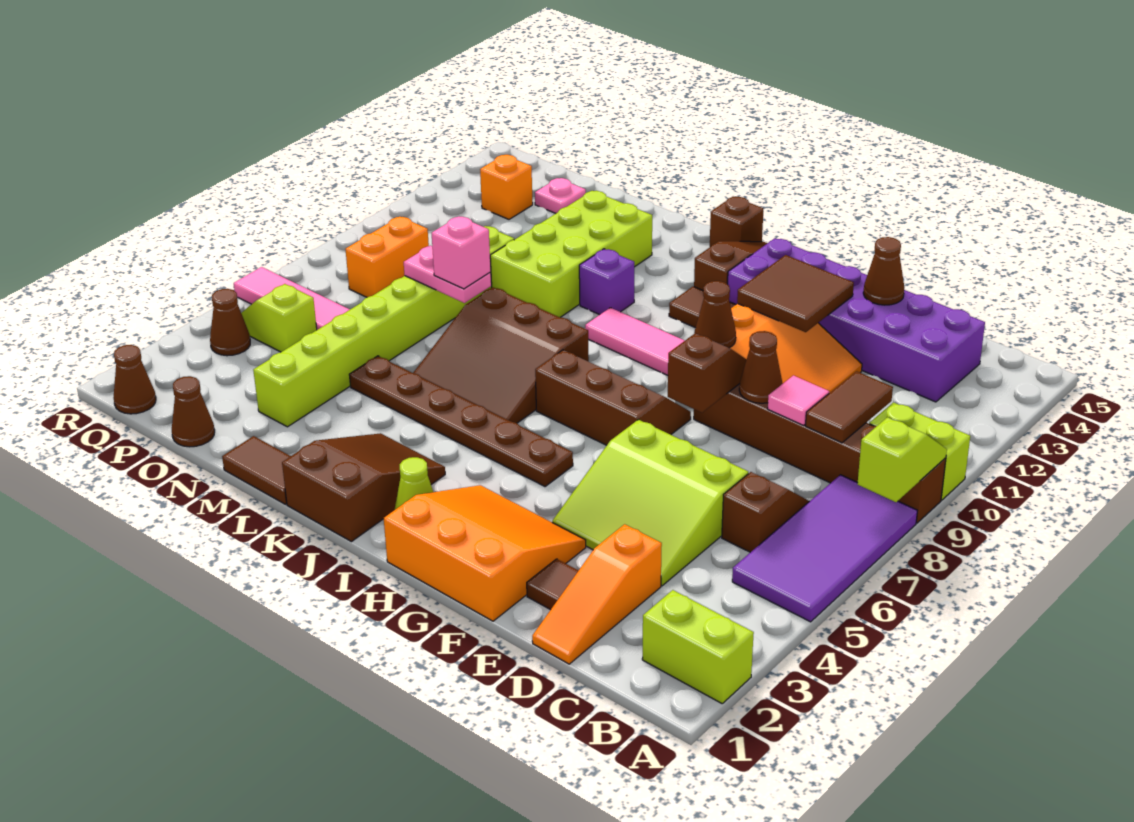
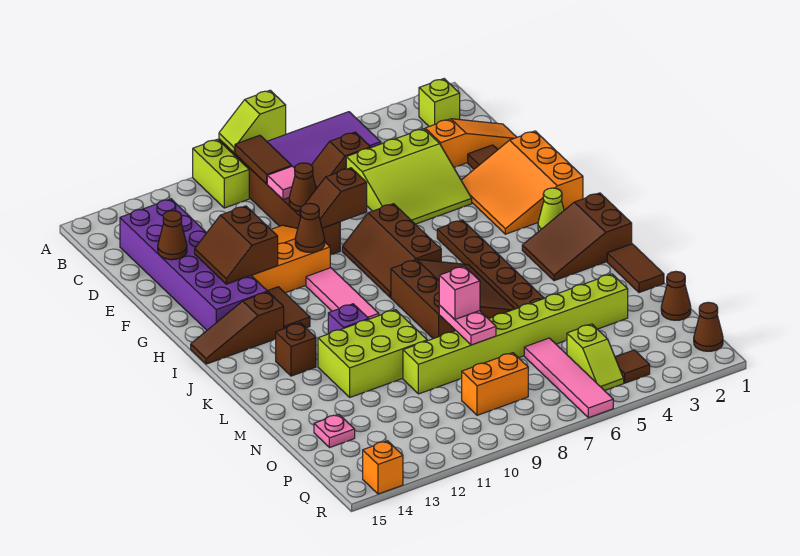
lime brick A2:B2 level 1 -> lime brick B2 level 1
brown tile C9:C10 level 2 -> brown tile B9:C9 level 2
lime slope D4:F6 level 1 top 6 -> lime slope D4:F6 level 1 top D
brown tile F12:G13 level 2 -> brown slope F12:G13 level 2 top 12
brown brick J15 level 1 -> brown brick K13 level 1
lime brick L10:M13 level 1 -> lime brick L10:M12 level 1
orange brick P13 level 1 -> orange brick R14 level 1
brown cone Q4 level 1 -> brown tile Q4 level 1

